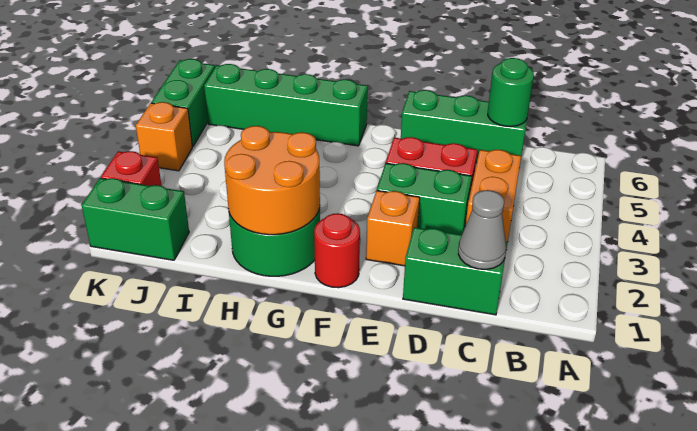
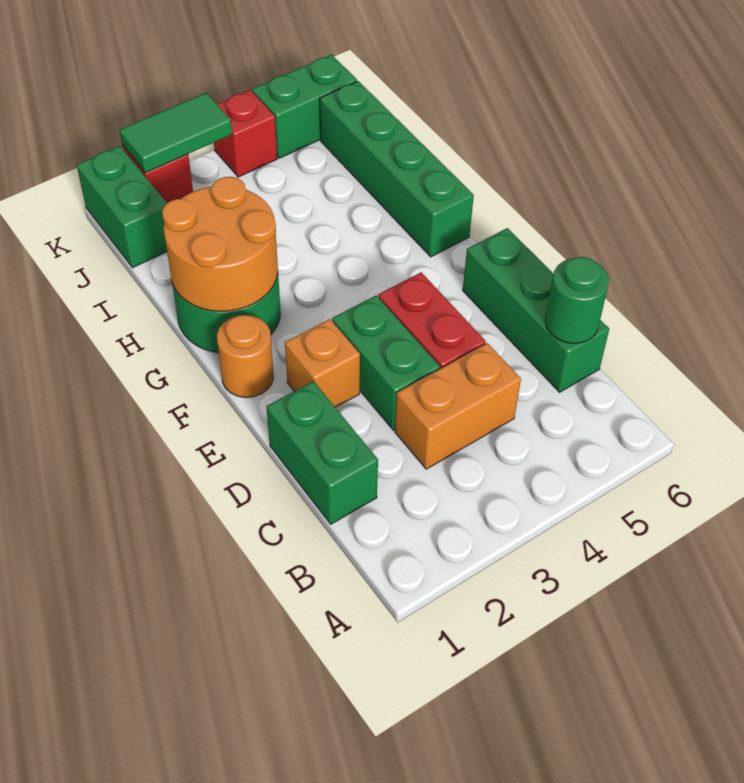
grey cone C1 level 2 -> none
red round brick F1 level 1 -> orange round brick F1 level 1
none -> green tile K2:K3 level 2
orange brick K4 level 1 -> red brick K4 level 1

